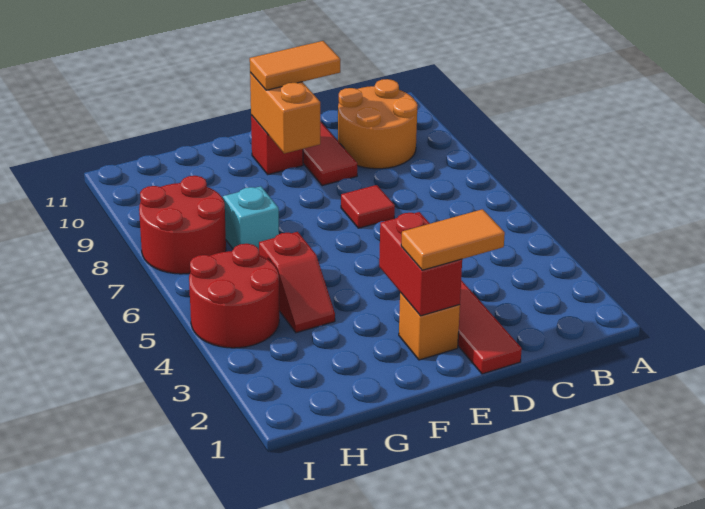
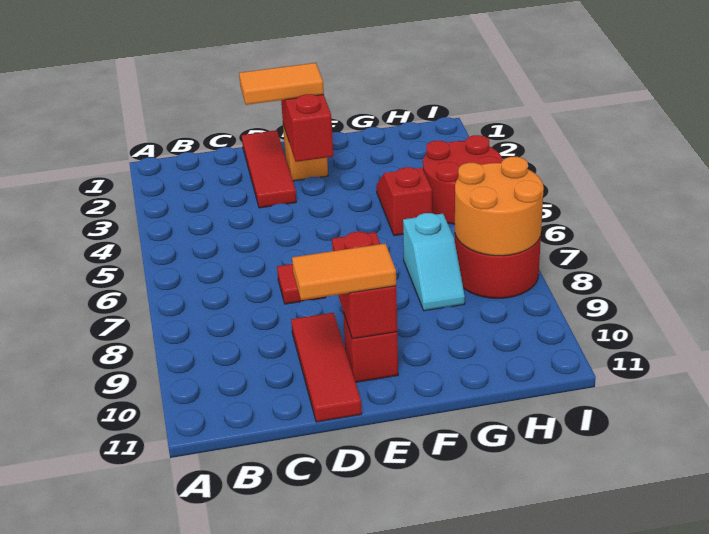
orange round brick B9:C10 level 1 -> orange round brick H7:I8 level 2
orange brick E9:E10 level 2 -> red brick E9:E10 level 2

